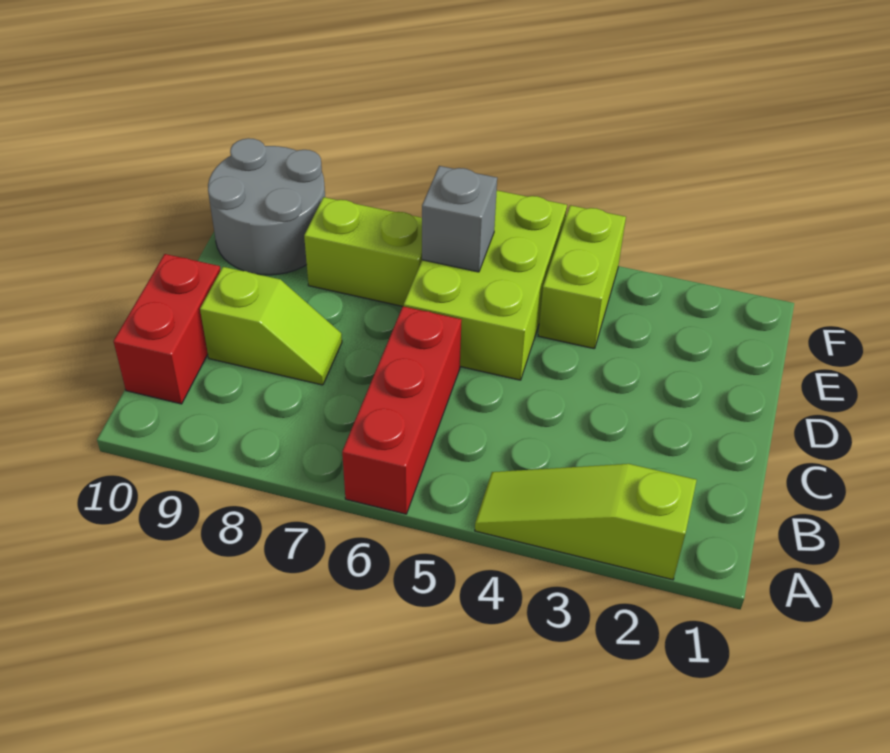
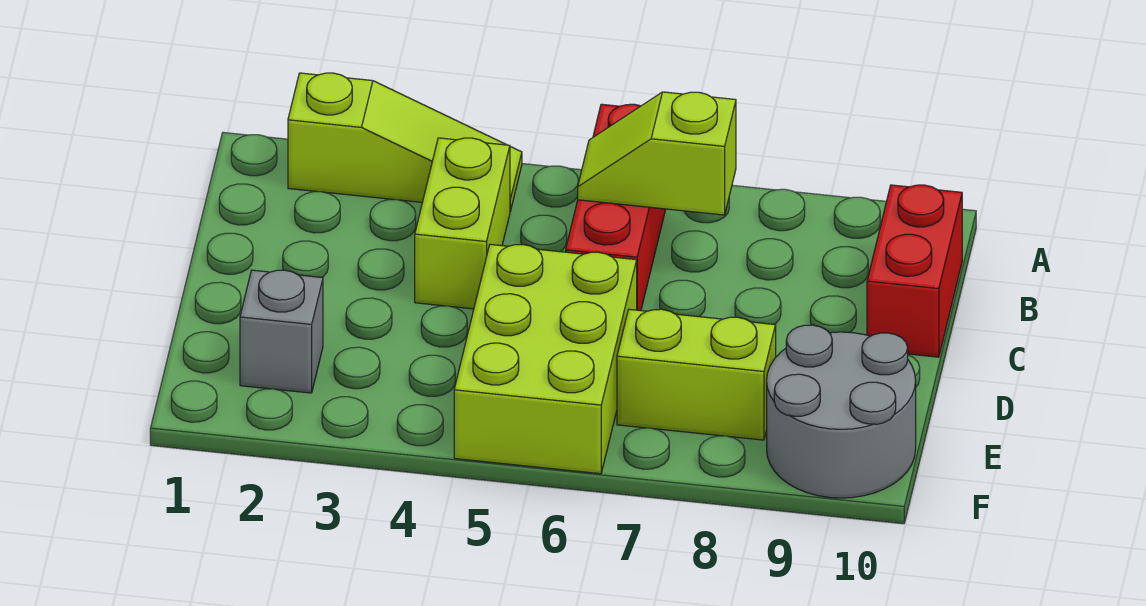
lime slope C8:C9 level 1 top 9 -> lime slope B6:B7 level 2 top 7
lime brick E4:F4 level 1 -> lime brick B4:C4 level 1
grey brick E6 level 2 -> grey brick E2 level 1

